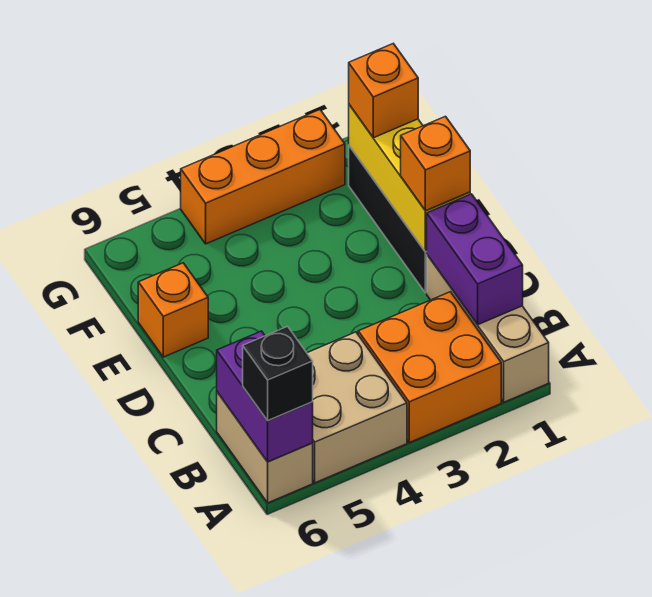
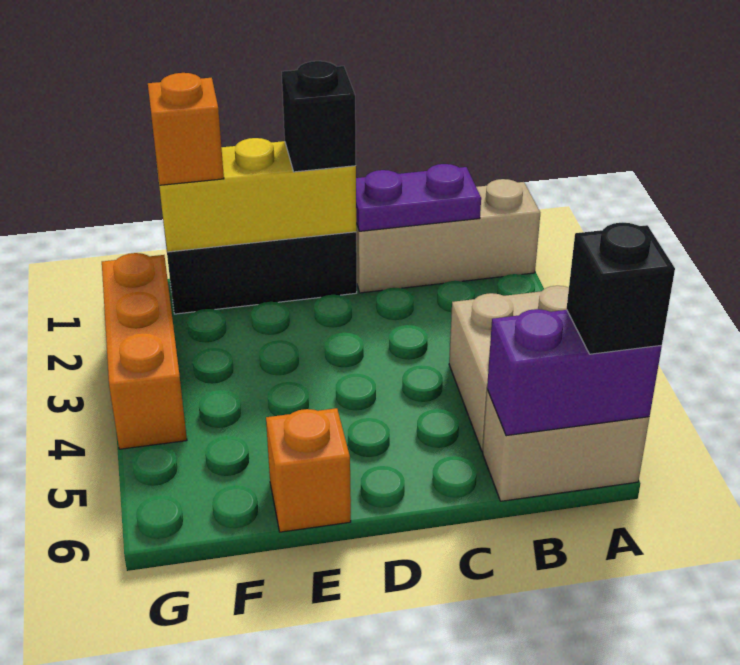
orange brick A2:B3 level 1 -> none
purple brick B1:C1 level 2 -> purple plate B1:C1 level 2
orange brick D1 level 3 -> black brick D1 level 3

